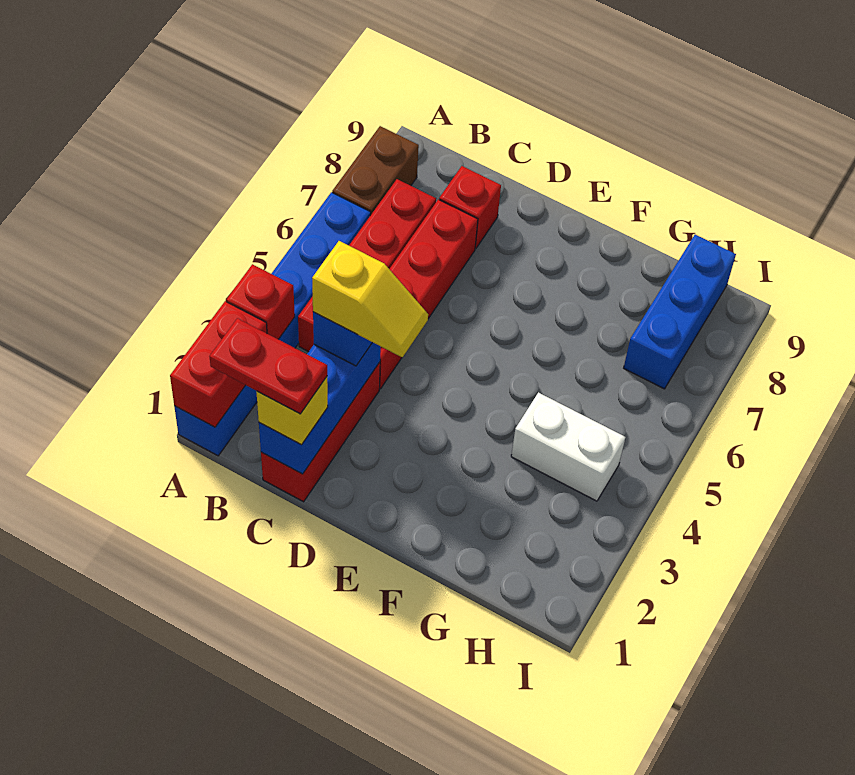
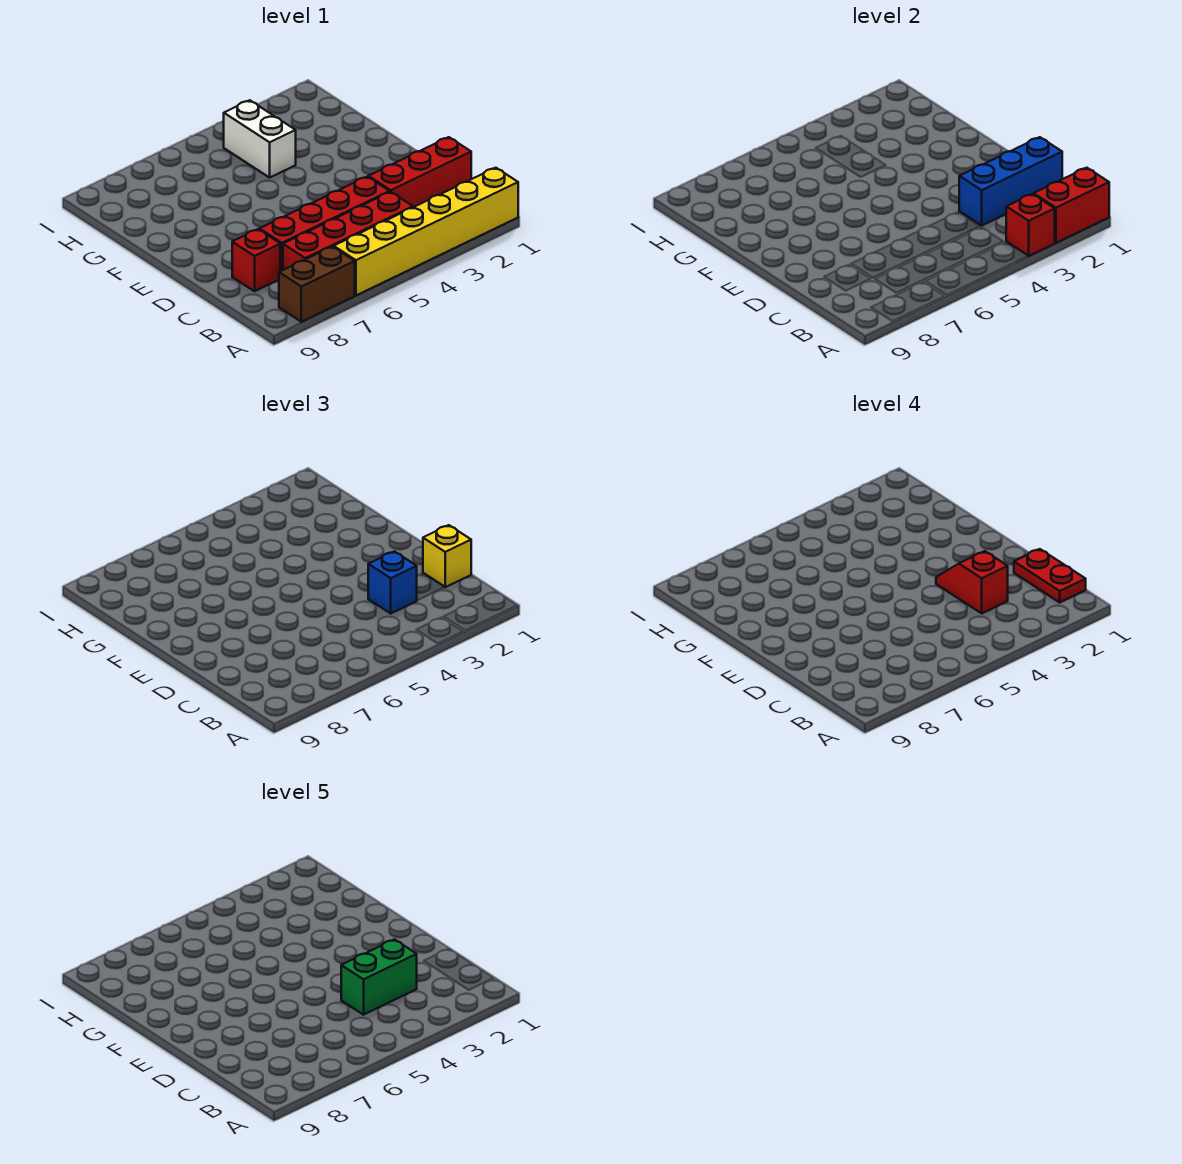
blue brick A1:A6 level 1 -> yellow brick A1:A6 level 1
yellow slope C3:D3 level 4 top C -> red slope C3:D3 level 4 top C
none -> green brick C3:C4 level 5
blue brick H7:H9 level 1 -> none

